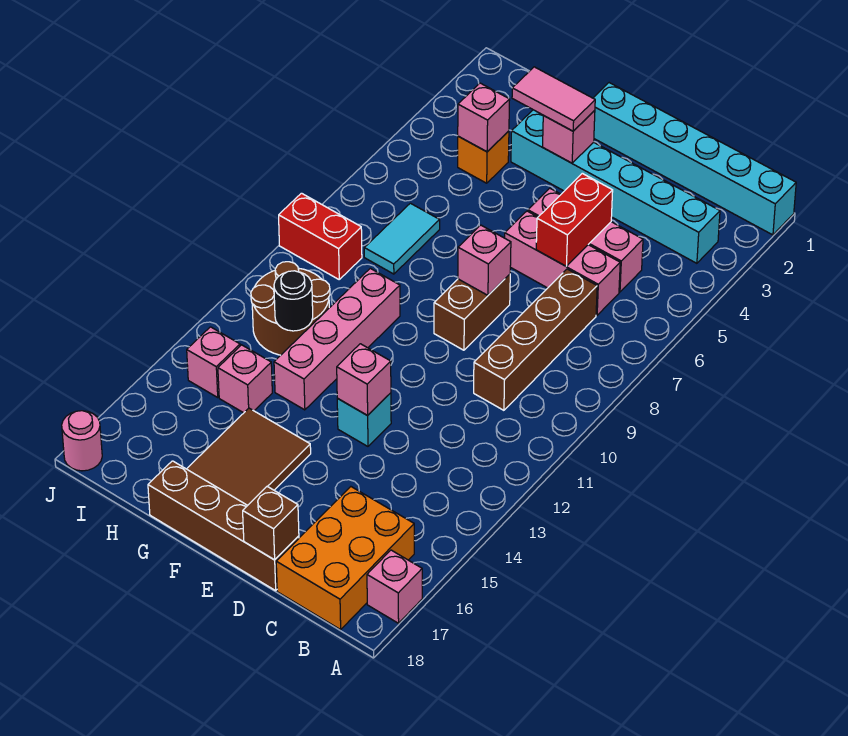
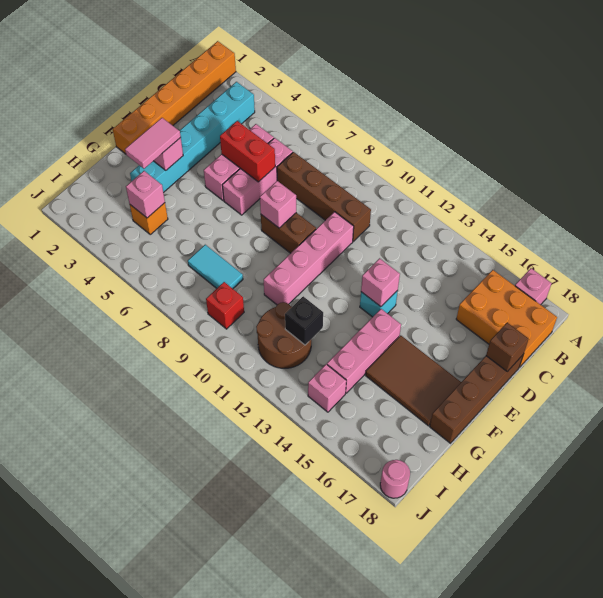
cyan brick A1:F1 level 1 -> orange brick A1:F1 level 1
pink brick G10:G13 level 1 -> pink brick D10:G10 level 1
black round brick H12 level 2 -> black brick H12 level 2
pink brick H14 level 1 -> pink brick F14:H14 level 1
red brick I9:J9 level 1 -> red brick I9 level 1

